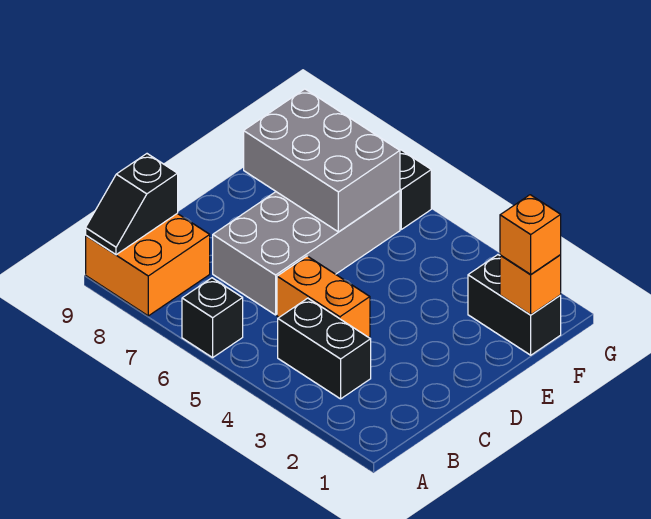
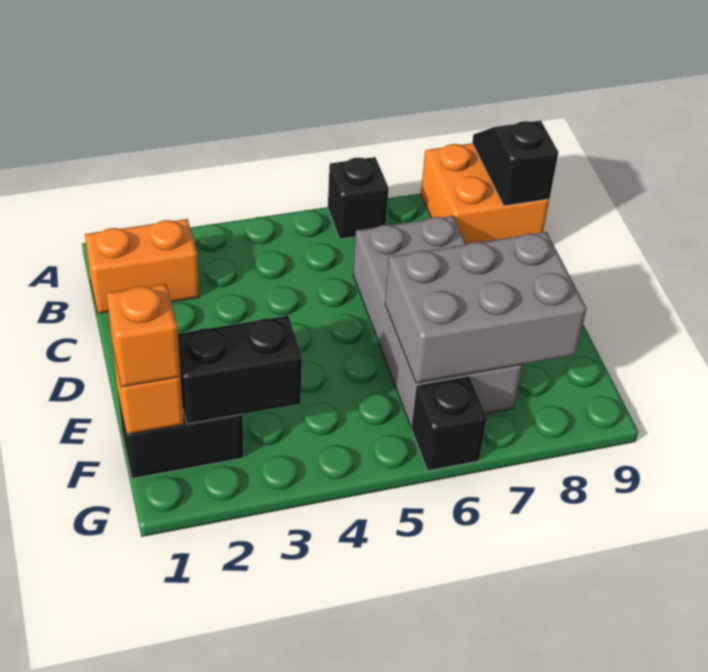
black brick B3:B4 level 1 -> black brick F2:F3 level 2
orange brick C4:C5 level 1 -> orange brick B1:B2 level 1

